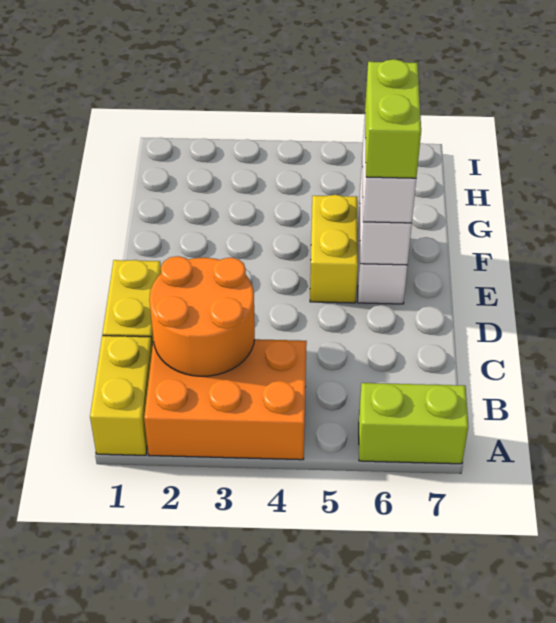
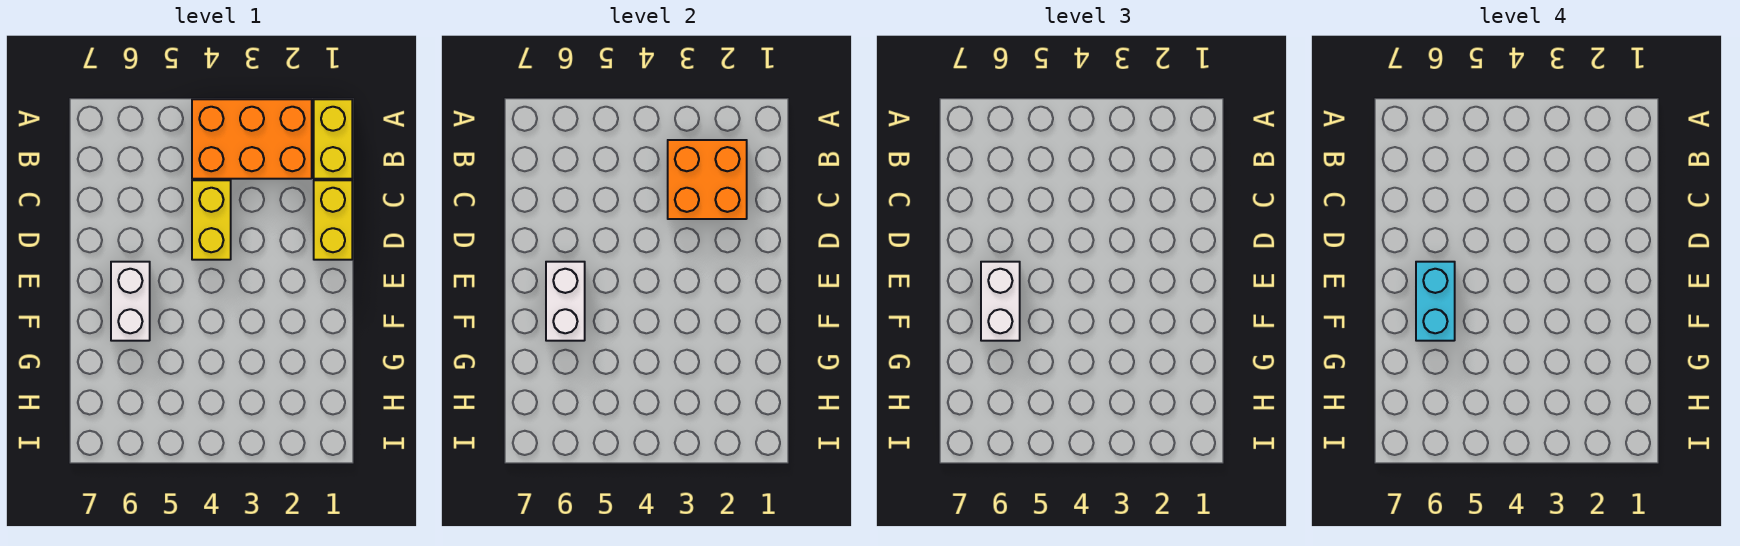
lime brick A6:A7 level 1 -> none
orange round brick B2:C3 level 2 -> orange brick B2:C3 level 2
yellow brick E5:F5 level 1 -> yellow brick C4:D4 level 1
lime brick E6:F6 level 4 -> cyan brick E6:F6 level 4

